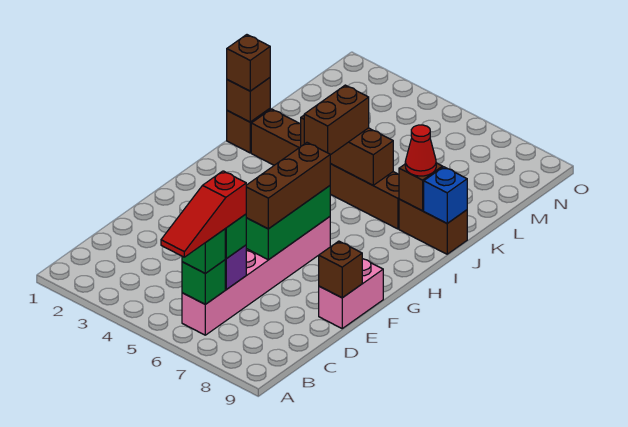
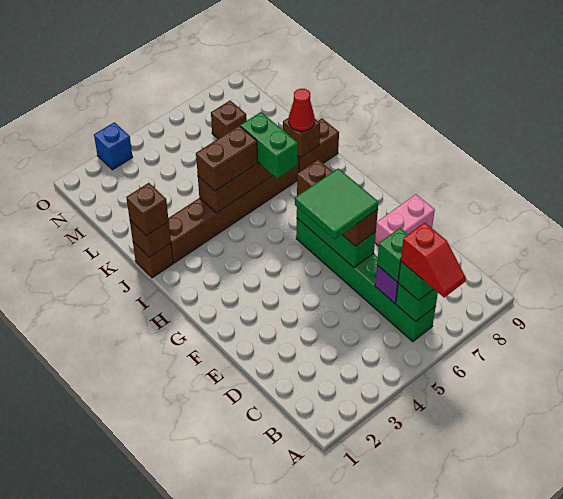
red slope A6:C6 level 4 top C -> red slope A6:B6 level 4 top B
pink brick B6:G6 level 1 -> green brick B6:G6 level 1
none -> green tile E5:F6 level 4
pink brick E9:F9 level 1 -> pink brick E8:E9 level 1
brown brick E9 level 2 -> brown brick M7 level 1
brown brick I5:J5 level 3 -> brown brick J4:J5 level 3
none -> green brick I6:J6 level 3
blue brick J9 level 2 -> blue brick O3 level 1

